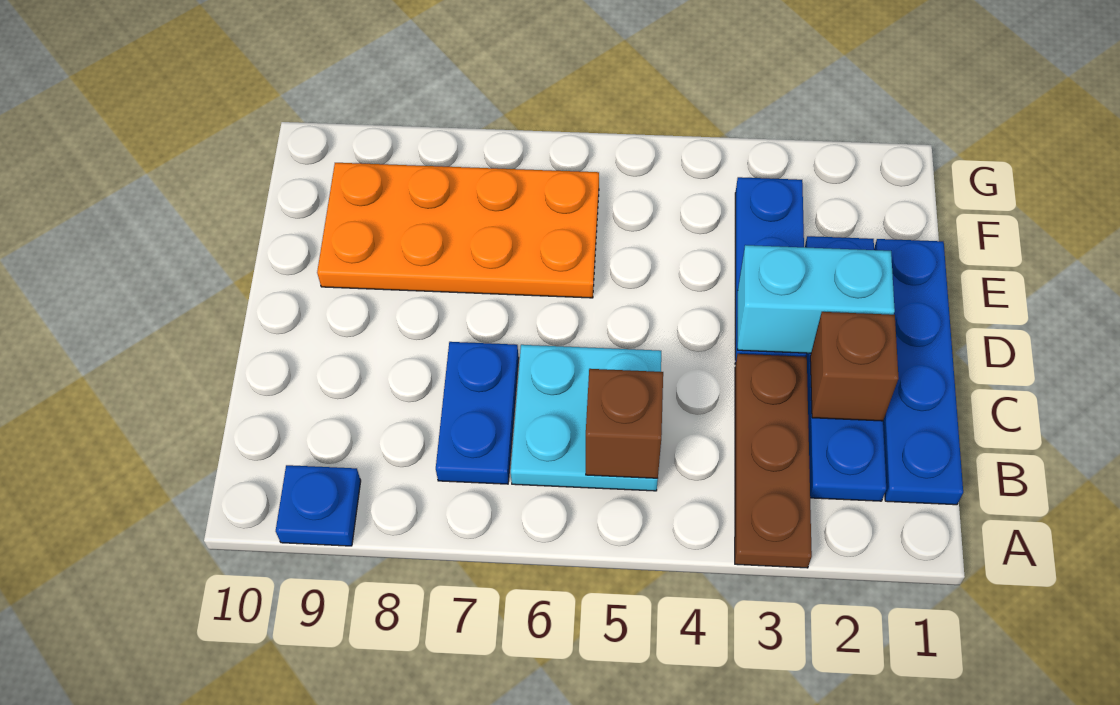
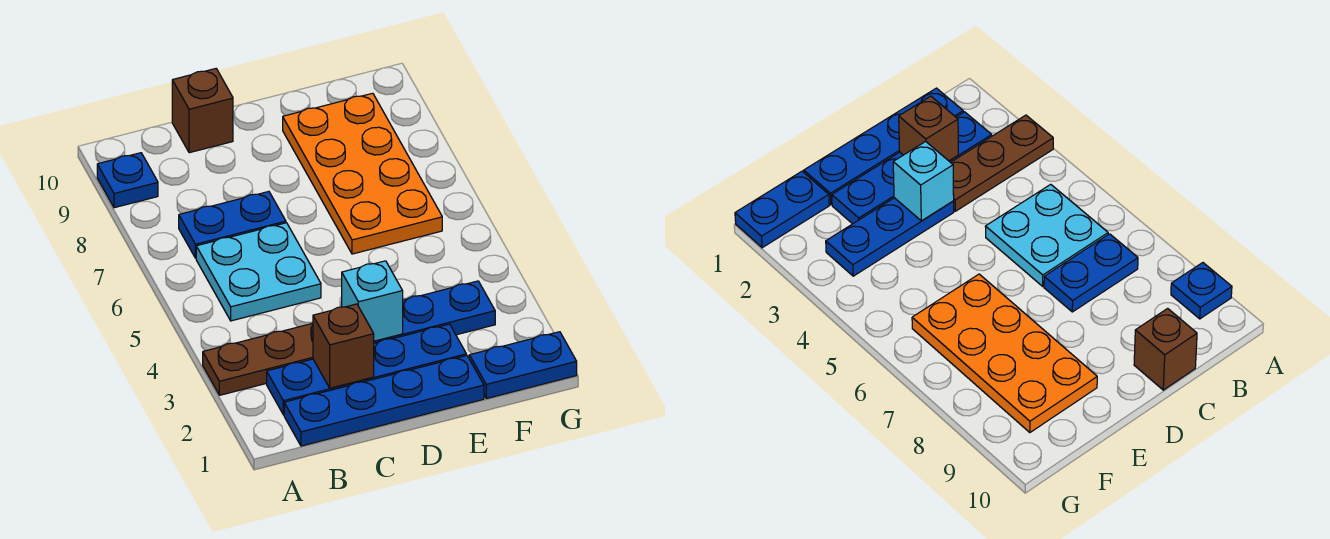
brown brick B5 level 2 -> brown brick C10 level 1
cyan brick D2:D3 level 2 -> cyan brick D3 level 2
none -> blue plate F1:G1 level 1

